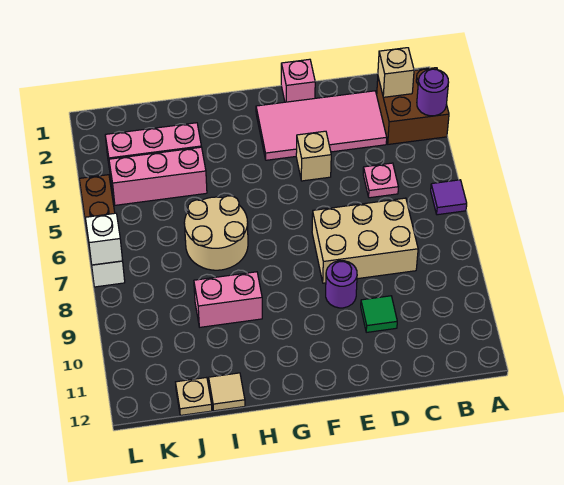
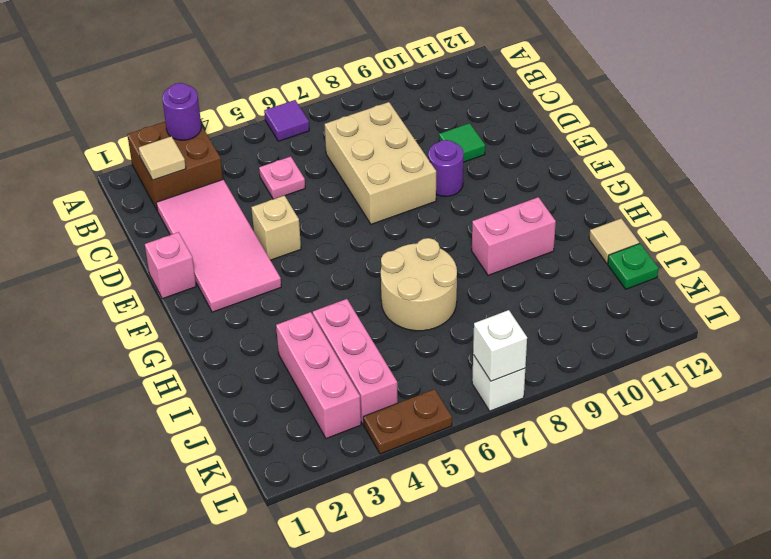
tan brick B2 level 2 -> tan tile B2 level 2
pink brick H9:I9 level 1 -> pink brick H9:H10 level 1
tan plate J12 level 1 -> green plate J12 level 1

